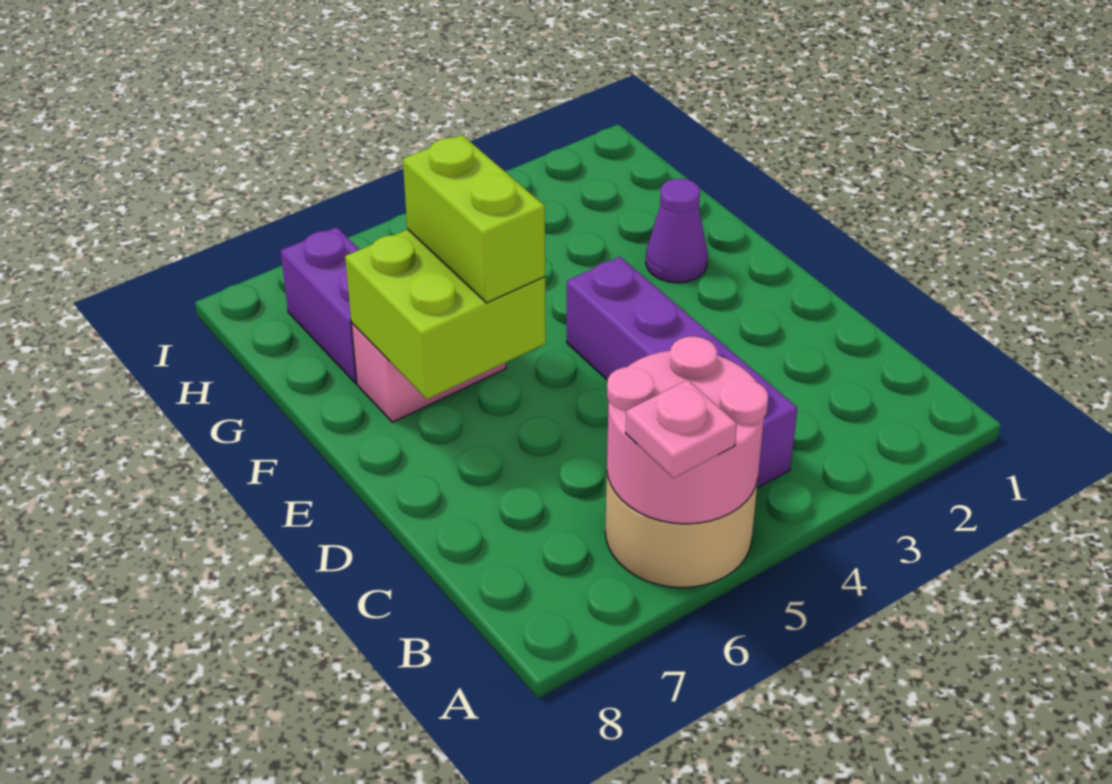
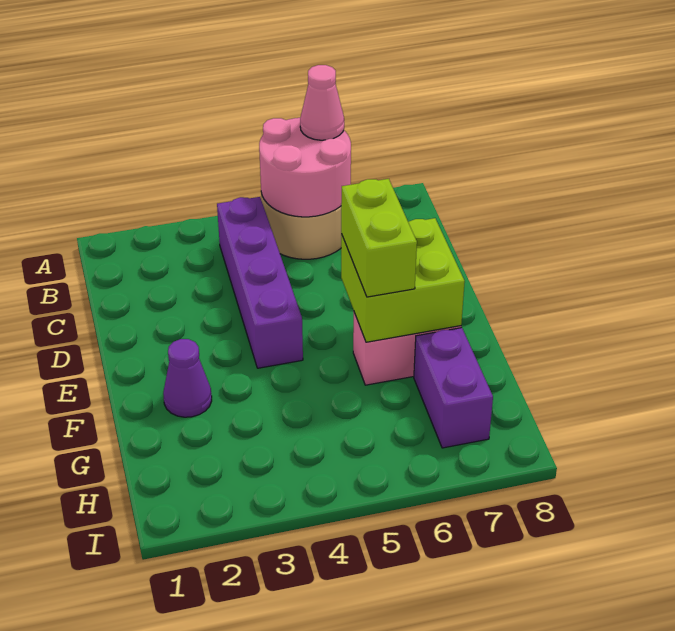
pink plate A6 level 3 -> pink cone A6 level 3

